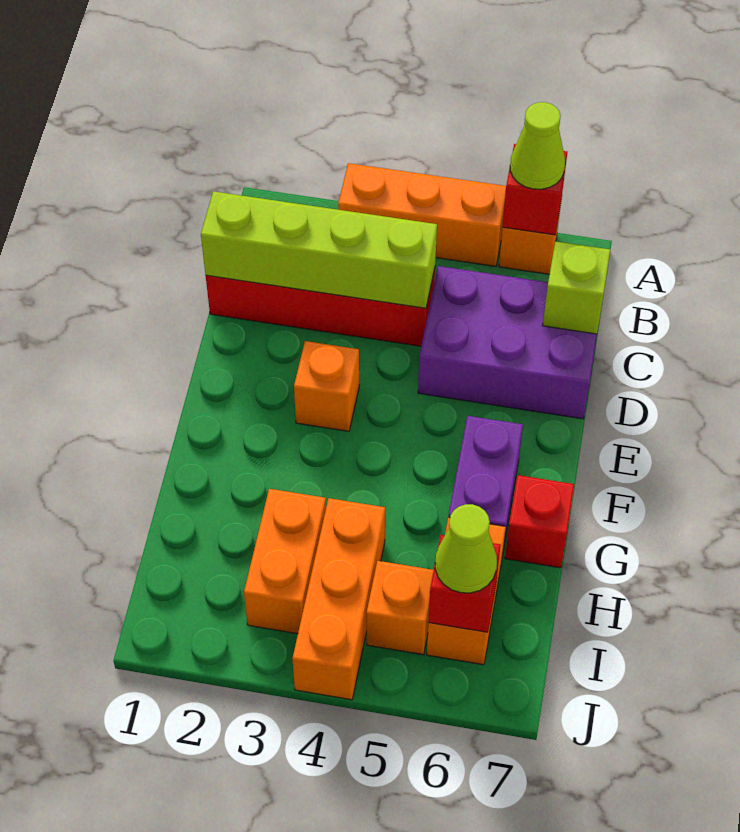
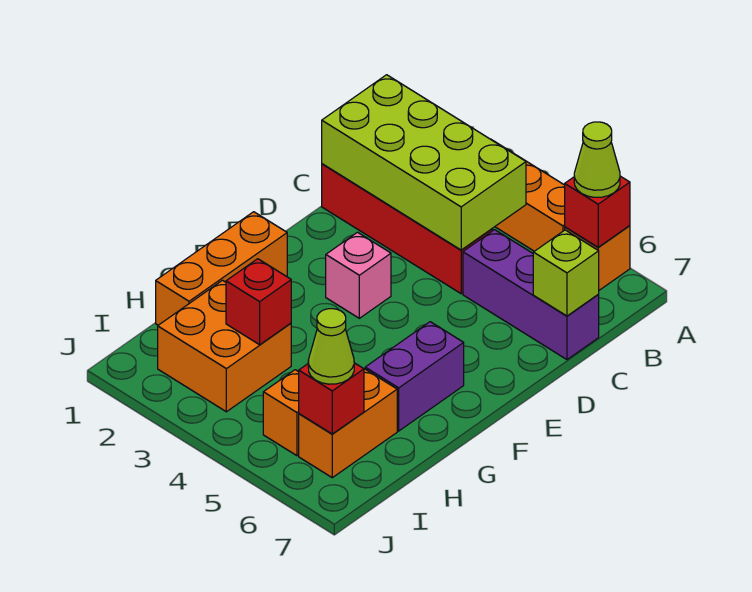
lime brick C1:C4 level 2 -> lime brick B1:C4 level 2
purple brick C5:D7 level 1 -> purple brick C5:C7 level 1
orange brick E3 level 1 -> pink brick E3 level 1
red brick G7 level 1 -> red brick H3 level 2
orange brick H3:I3 level 1 -> orange brick H2:I3 level 1
orange brick H4:J4 level 1 -> orange brick F1:H1 level 1

